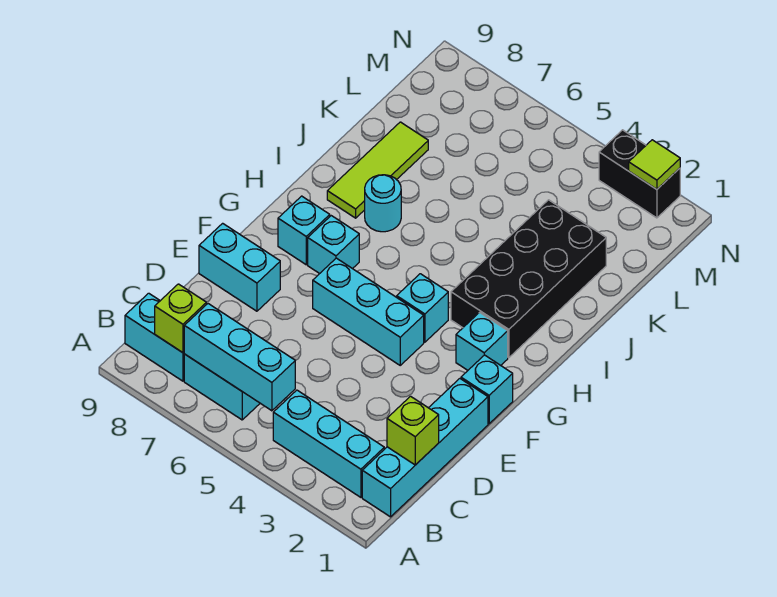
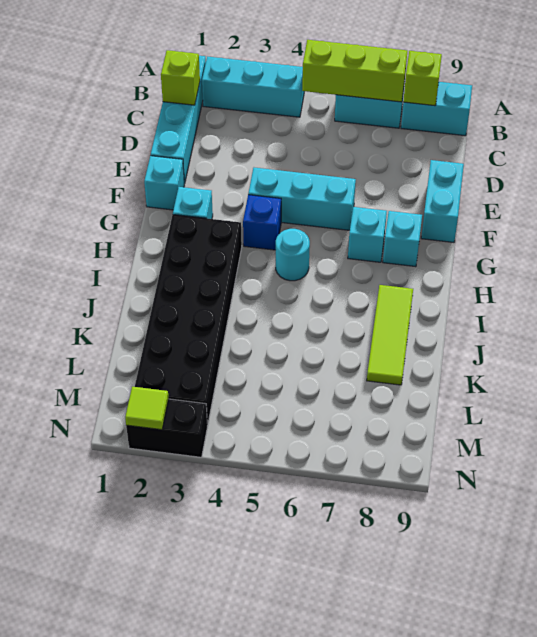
cyan brick B5:B7 level 2 -> lime brick B5:B7 level 2
cyan brick E8:E9 level 1 -> cyan brick E9:F9 level 1
cyan brick G4 level 1 -> blue brick G4 level 1
black brick H2:K3 level 1 -> black brick H2:M3 level 1
cyan round brick I7 level 1 -> cyan round brick H5 level 1

